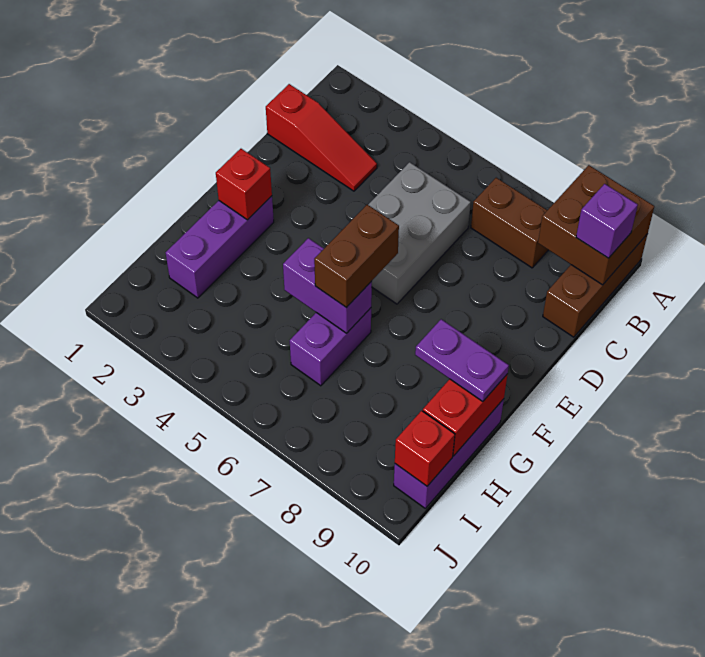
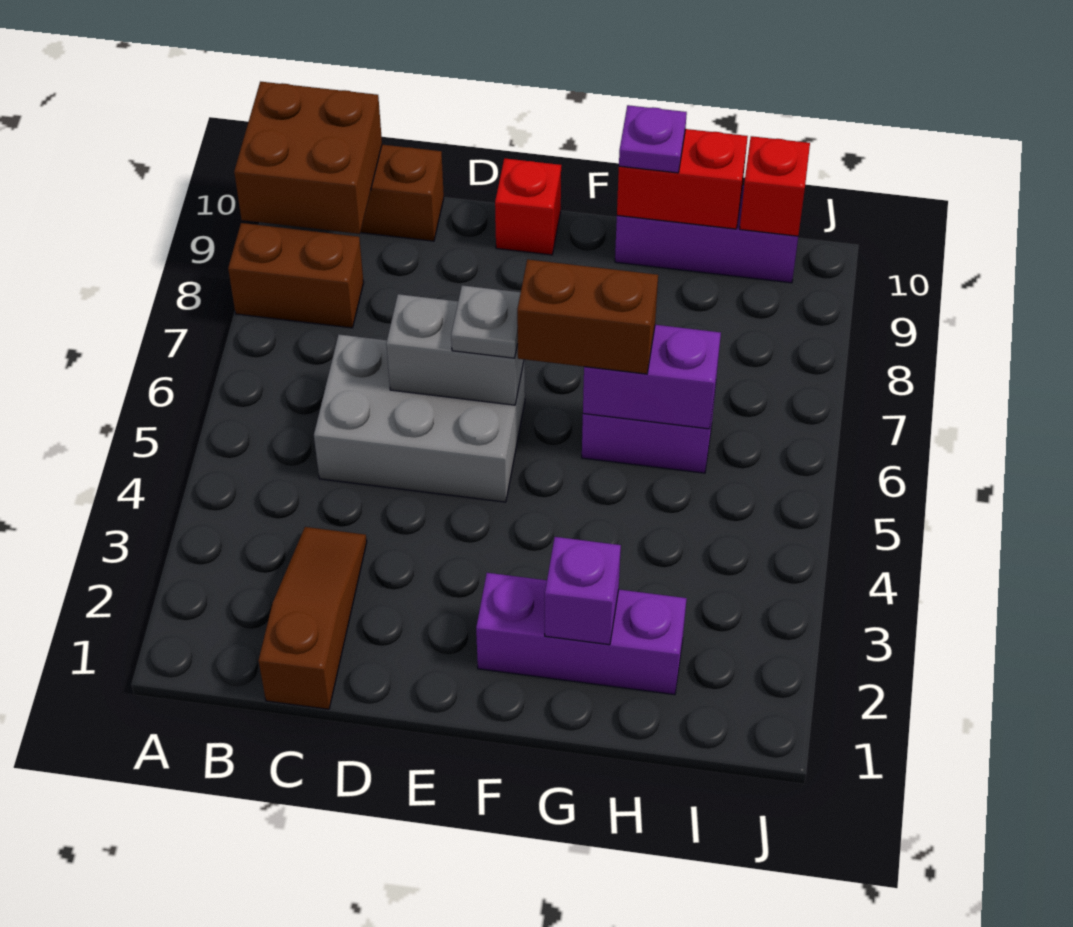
brown brick B7:B8 level 1 -> brown brick A8:B8 level 1
purple brick B10 level 3 -> purple brick G2 level 2
red slope C1:C3 level 1 top 1 -> brown slope C1:C3 level 1 top 1
none -> grey brick D6:E6 level 2
none -> grey plate E6 level 3
red brick F2 level 2 -> red brick E10 level 1
purple brick G5:G6 level 2 -> purple brick G6:H6 level 2
purple plate G9:G10 level 3 -> purple plate G10 level 3

